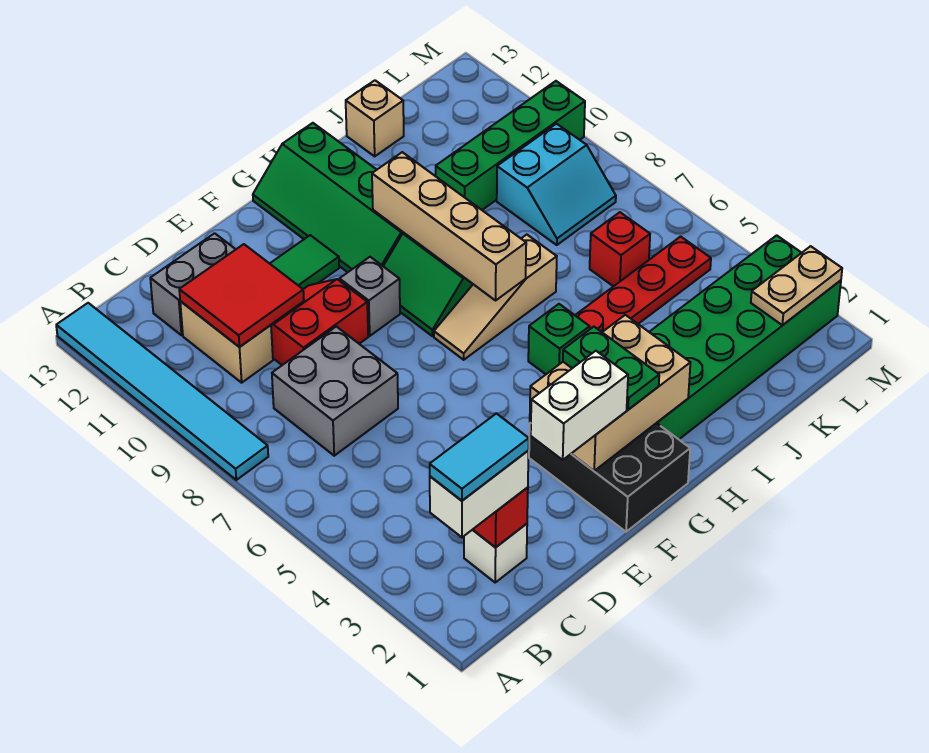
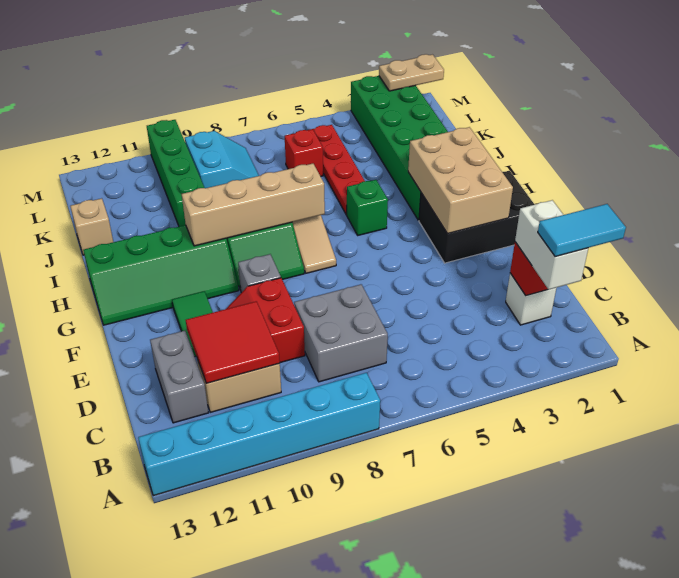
cyan tile A8:A13 level 1 -> cyan brick A8:A13 level 1
cyan tile B2:C2 level 4 -> cyan tile B1:B2 level 4
white brick E2:F2 level 3 -> none
green plate G2:G3 level 3 -> none
tan plate L2:M2 level 2 -> tan plate M1:M2 level 2

